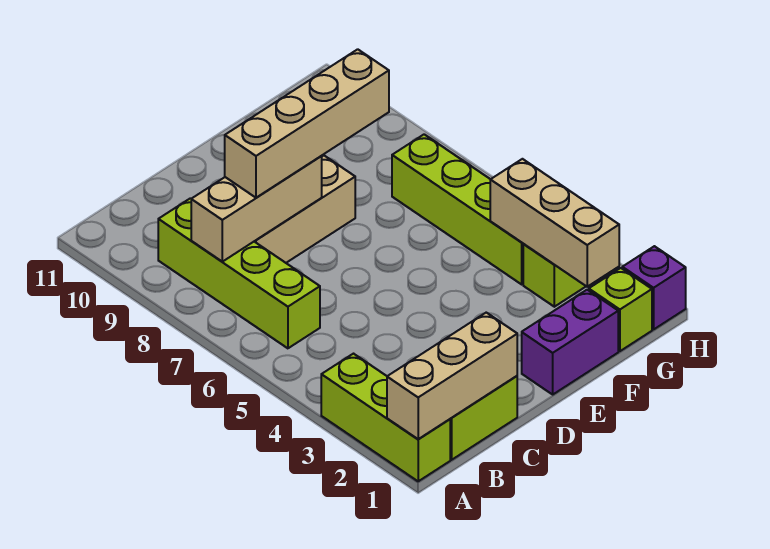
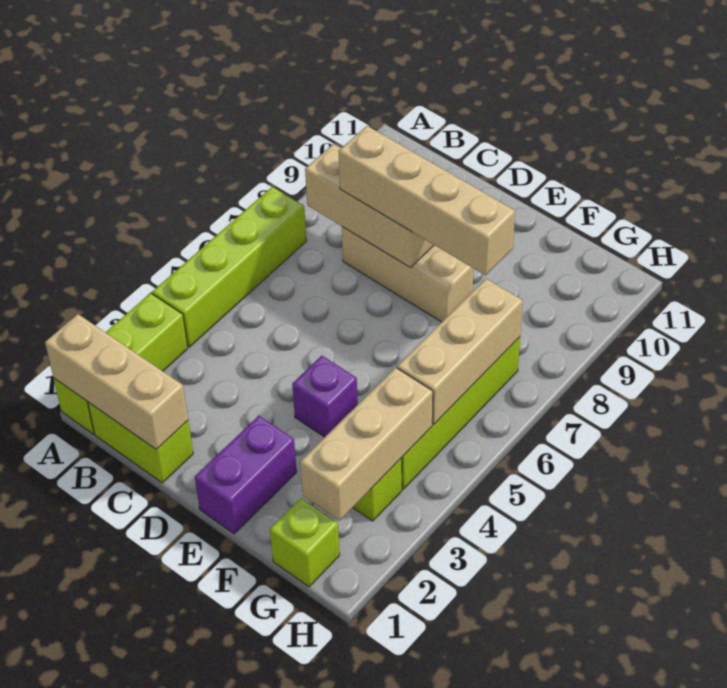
lime brick B6:B9 level 1 -> lime brick A4:A7 level 1
purple brick E1:F1 level 1 -> purple brick E1:E2 level 1
none -> tan brick G5:G7 level 2
purple brick H1 level 1 -> purple brick E4 level 1

